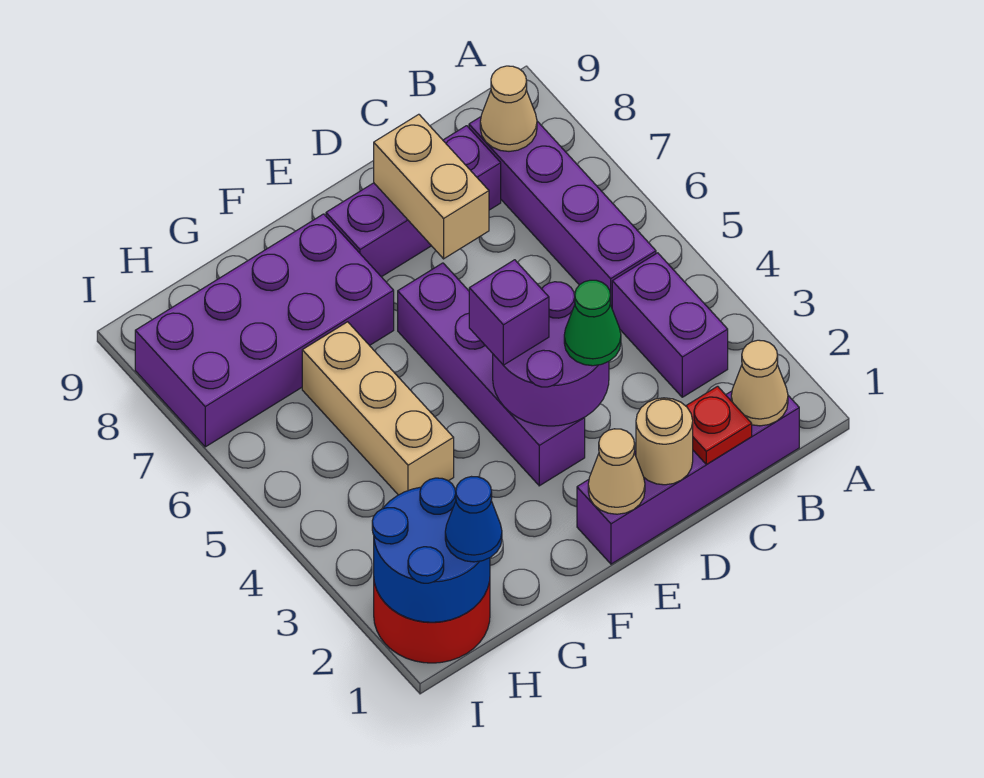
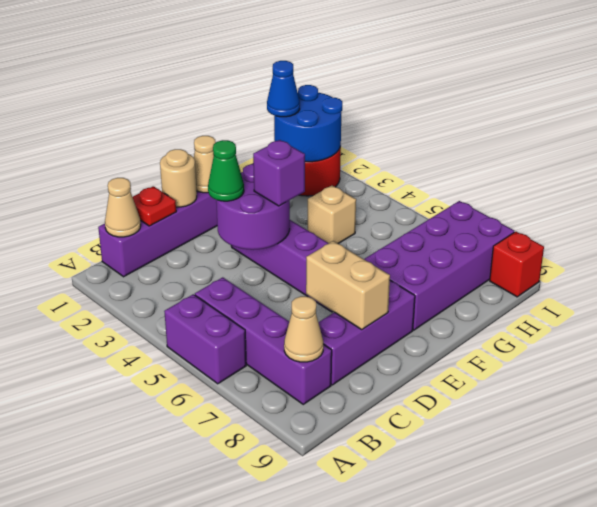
purple brick B3:B4 level 1 -> purple brick A5:A6 level 1
tan brick G4:G6 level 1 -> tan brick G4 level 1
none -> red brick I9 level 1

